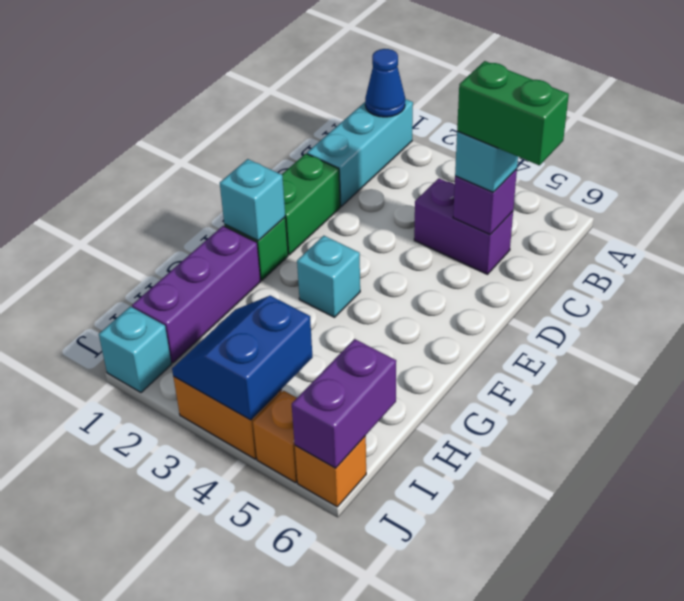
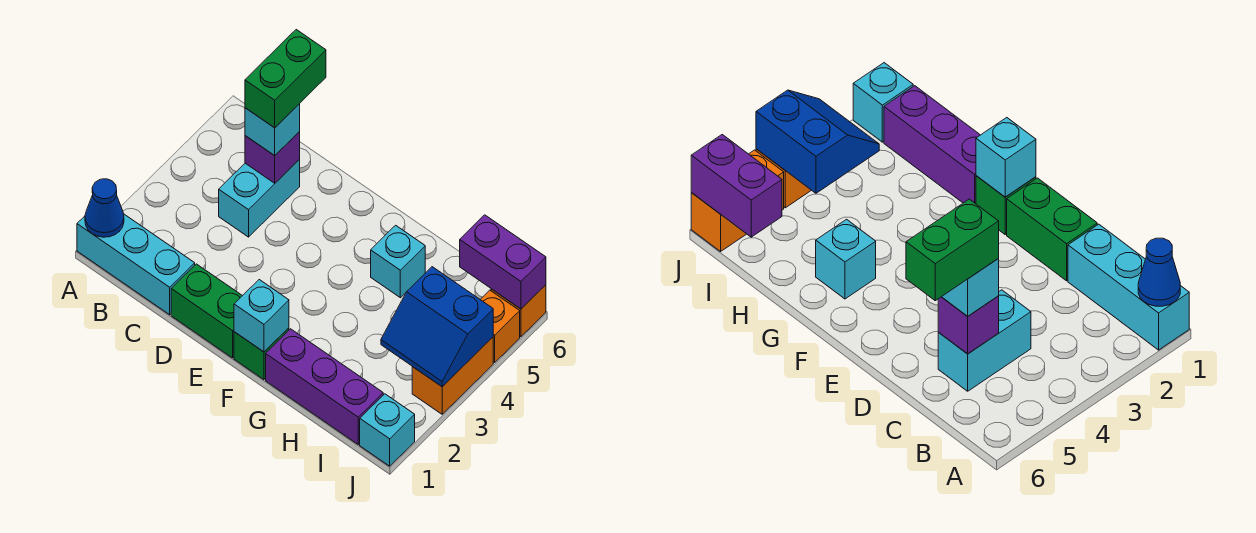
purple brick C4:C5 level 1 -> cyan brick C4:C5 level 1
cyan brick F3 level 1 -> cyan brick G5 level 1

